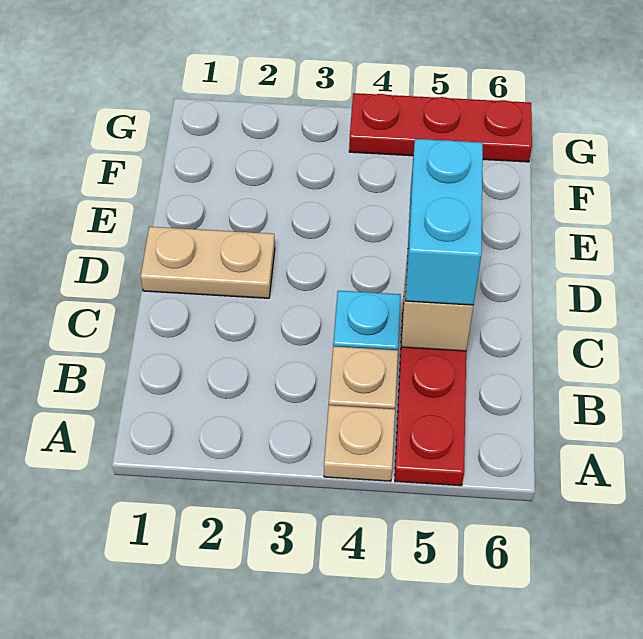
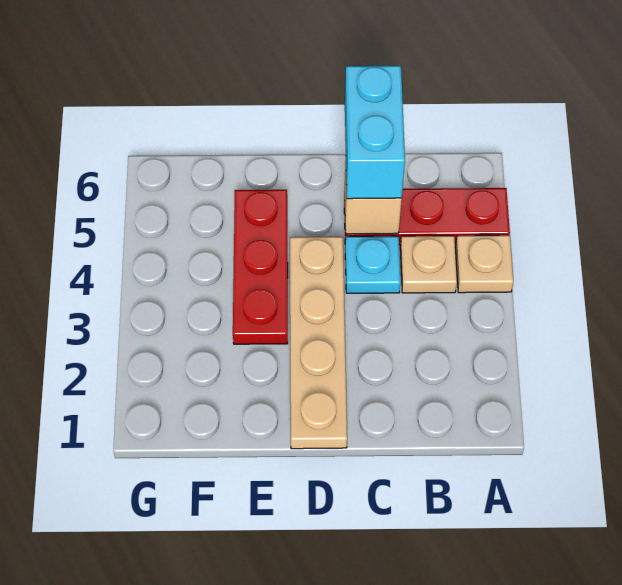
cyan brick C5:D5 level 3 -> cyan brick C5:C6 level 3
tan plate D1:D2 level 1 -> tan plate D1:D4 level 1
red plate G4:G6 level 1 -> red plate E3:E5 level 1

